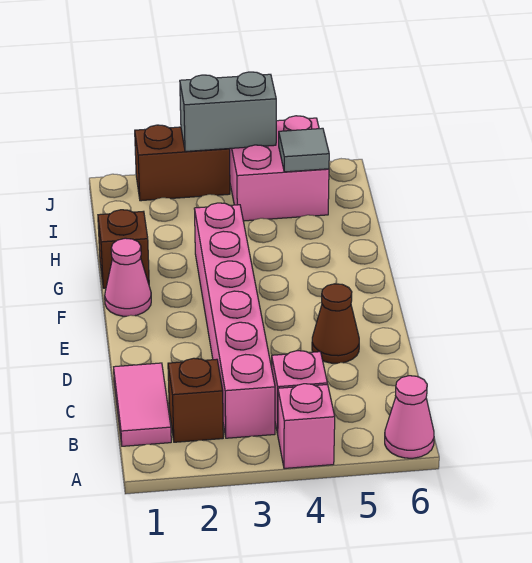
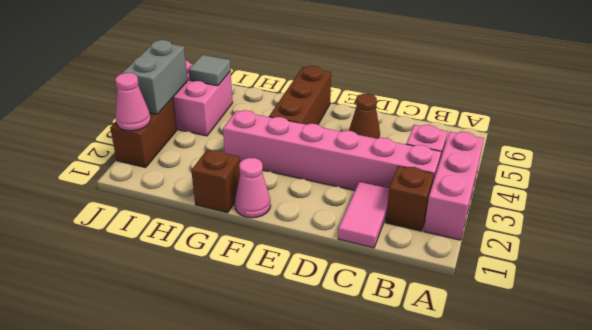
pink brick A4 level 1 -> pink brick A2:A4 level 1
pink cone A6 level 1 -> pink cone J2 level 2
pink tile B1:C1 level 1 -> pink tile C1:C2 level 1
none -> brown brick F4:F6 level 1

